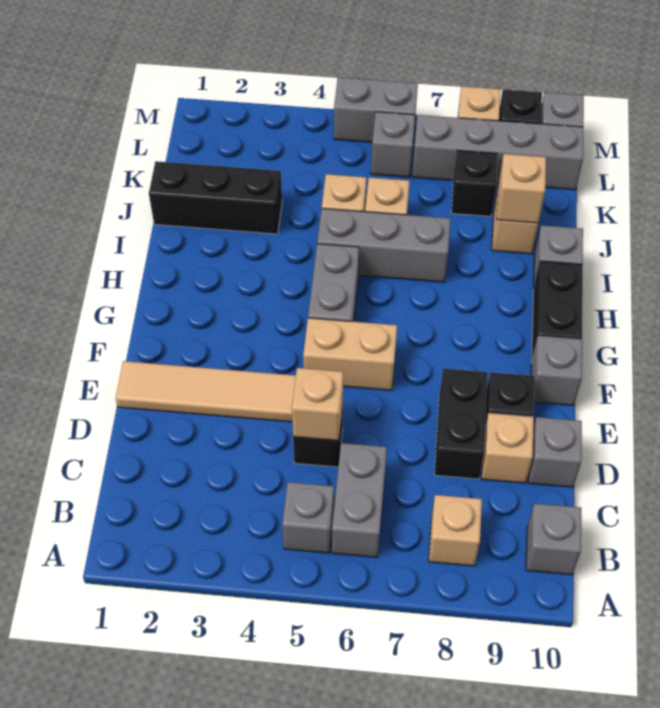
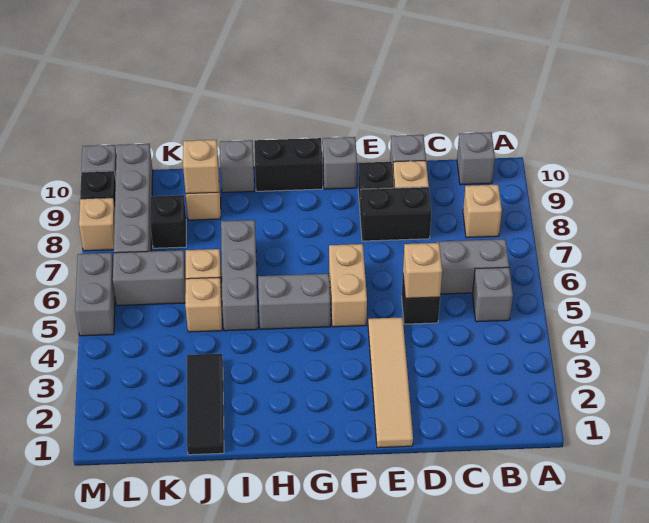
black brick J1:J3 level 1 -> black tile J1:J3 level 1
grey brick L6 level 1 -> grey brick K6:L6 level 1

